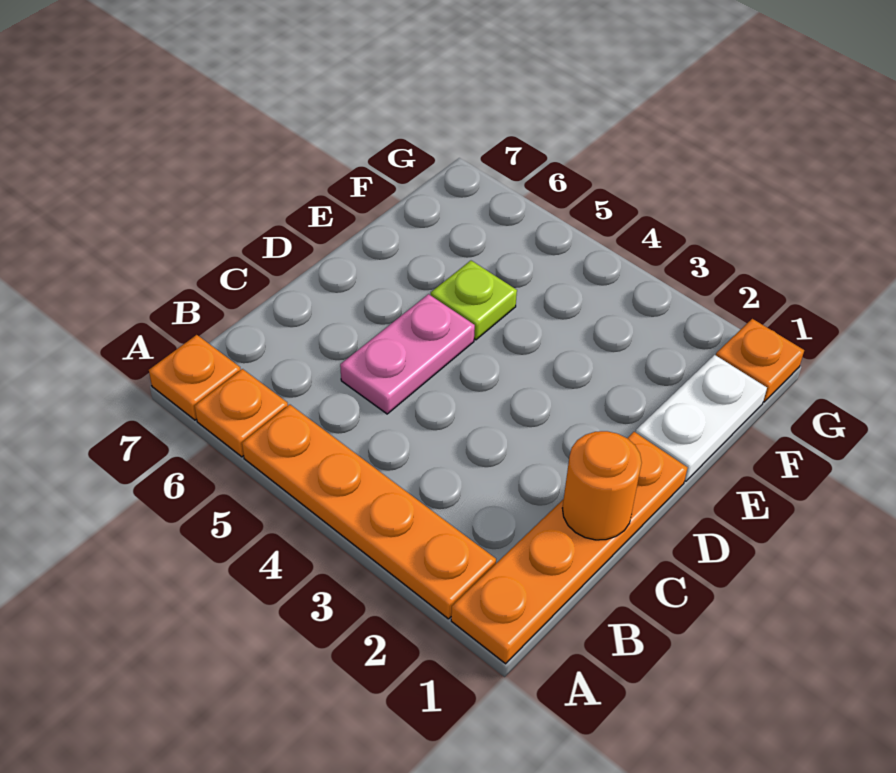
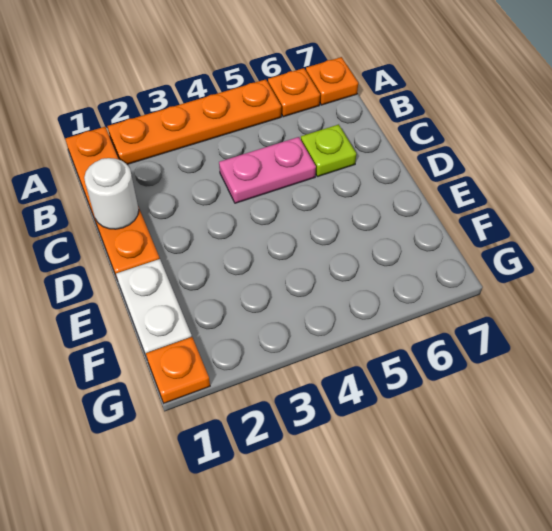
orange round brick C1 level 2 -> white round brick C1 level 2
pink plate C5:D5 level 1 -> pink plate C4:C5 level 1
lime plate E5 level 1 -> lime plate C6 level 1

